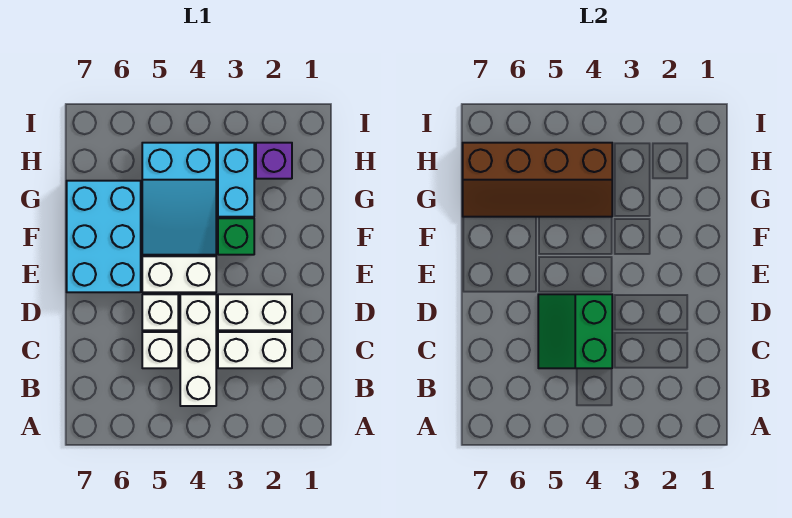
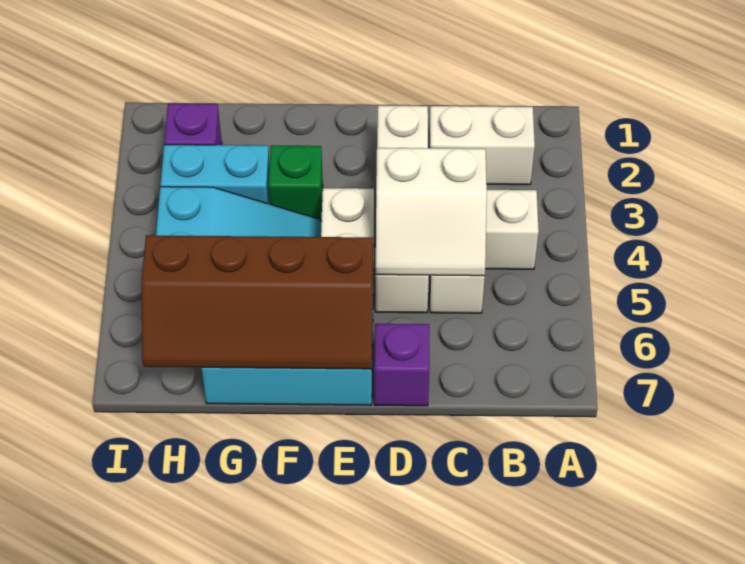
white brick C2:C3 level 1 -> white brick B2:C2 level 1
green slope C4:D5 level 2 top 4 -> white slope C4:D5 level 2 top 4
none -> purple brick D7 level 1
brown slope G4:H7 level 2 top H -> brown slope E6:H7 level 2 top 6

